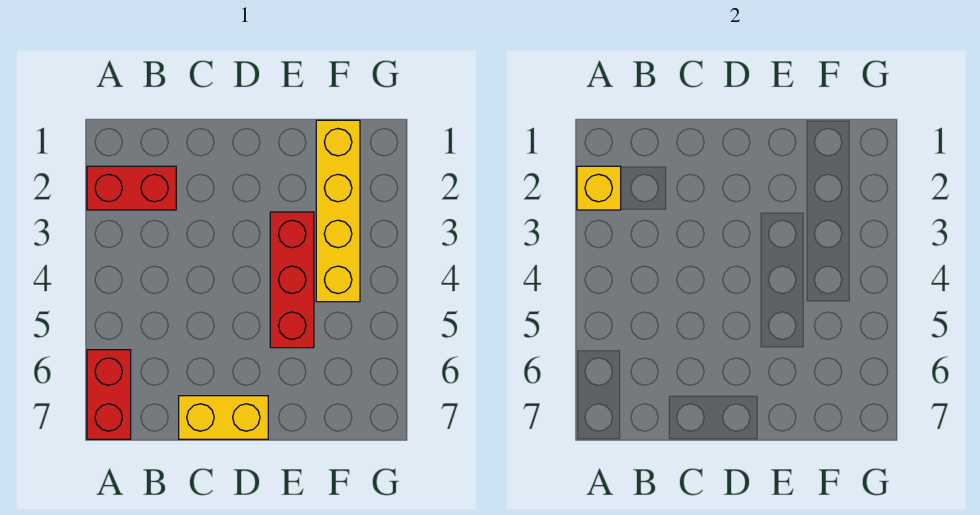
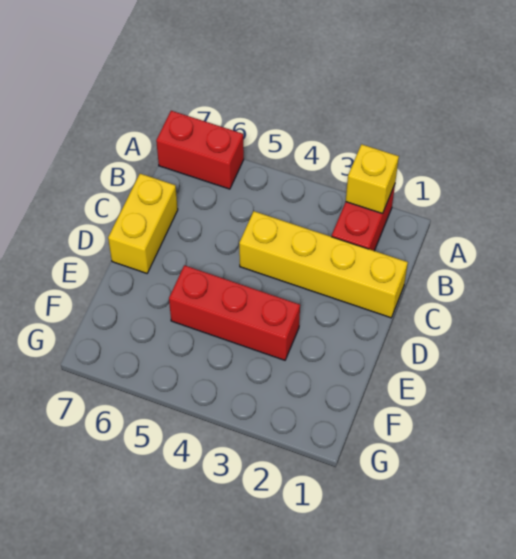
yellow brick F1:F4 level 1 -> yellow brick C1:C4 level 1

